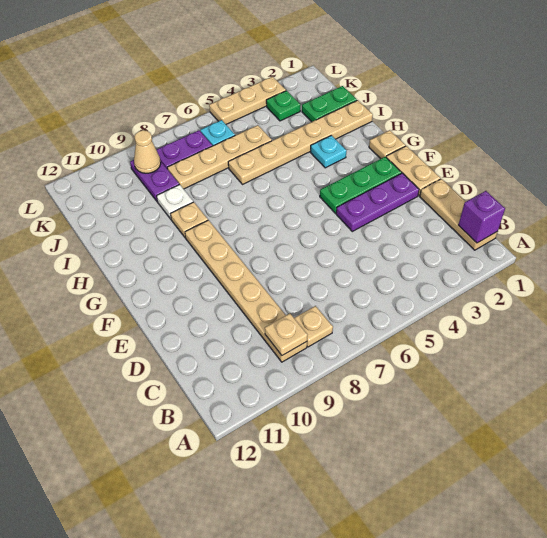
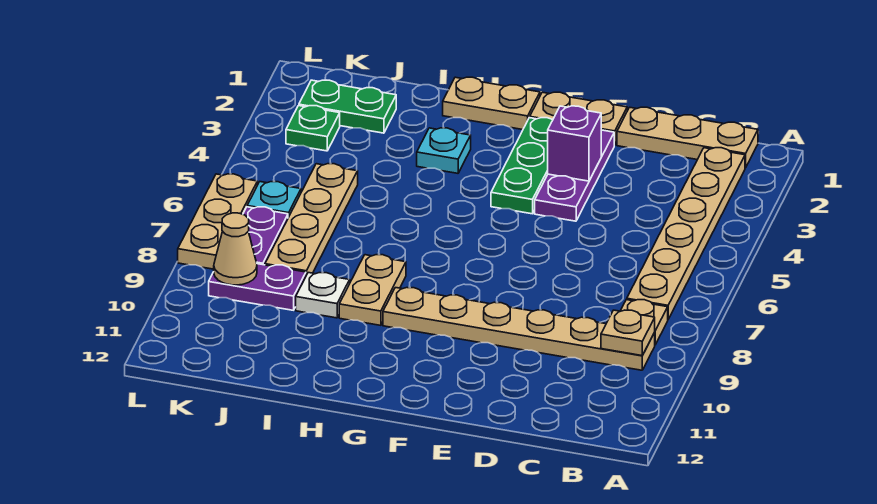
purple brick B1 level 2 -> purple brick E3 level 2
tan plate G1 level 1 -> tan plate G1:H1 level 1
tan plate H9 level 1 -> tan plate H8:H9 level 1
tan plate I1:I6 level 1 -> tan plate B2:B7 level 1
green plate J1:J2 level 1 -> green plate J2:K2 level 1
tan plate L3:L5 level 1 -> tan plate L6:L8 level 1

